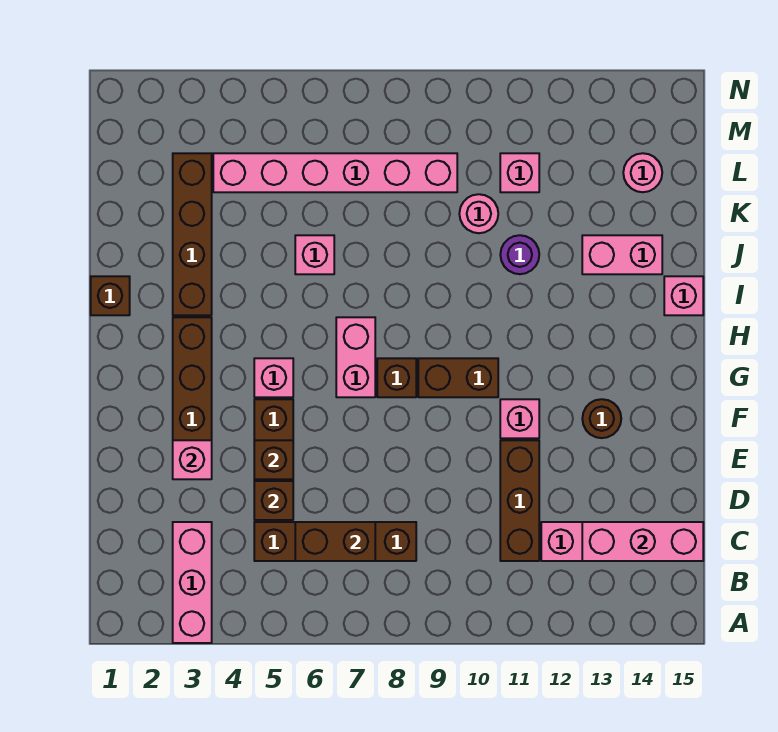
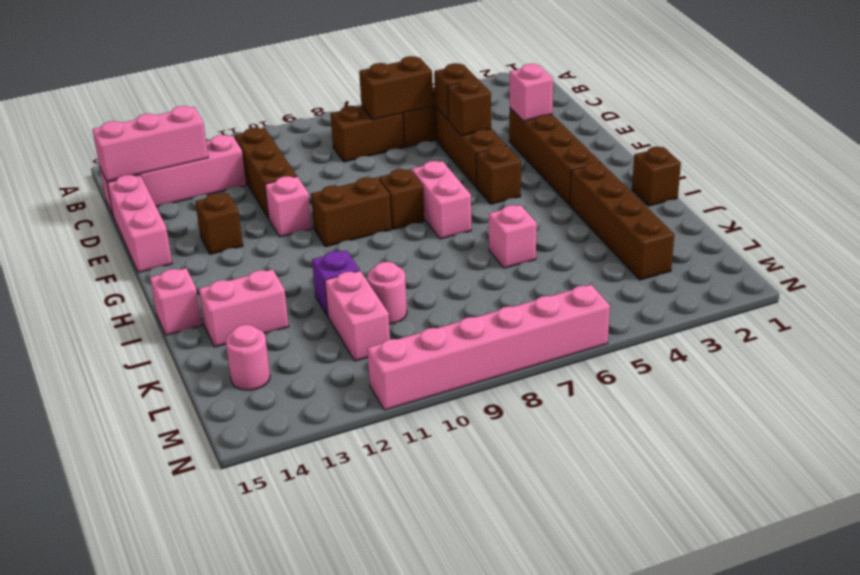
pink brick A3:C3 level 1 -> pink brick D15:F15 level 1
brown round brick F13 level 1 -> brown brick F13 level 1
pink brick G5 level 1 -> brown brick G5 level 1
purple round brick J11 level 1 -> purple brick J11 level 1
pink brick L4:L9 level 1 -> pink brick N6:N11 level 1
pink brick L11 level 1 -> pink brick K11:L11 level 1

